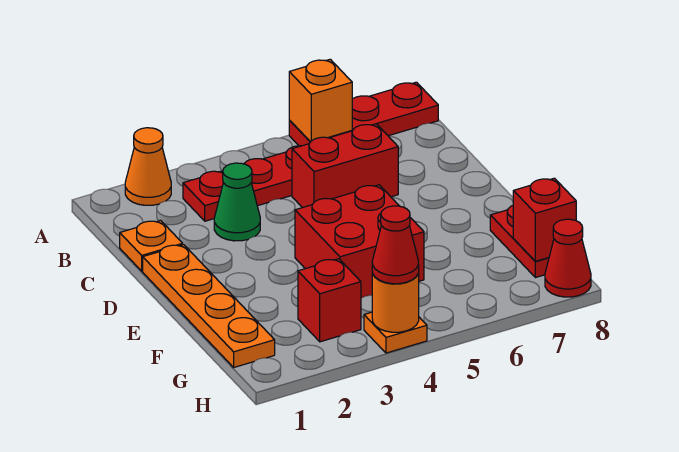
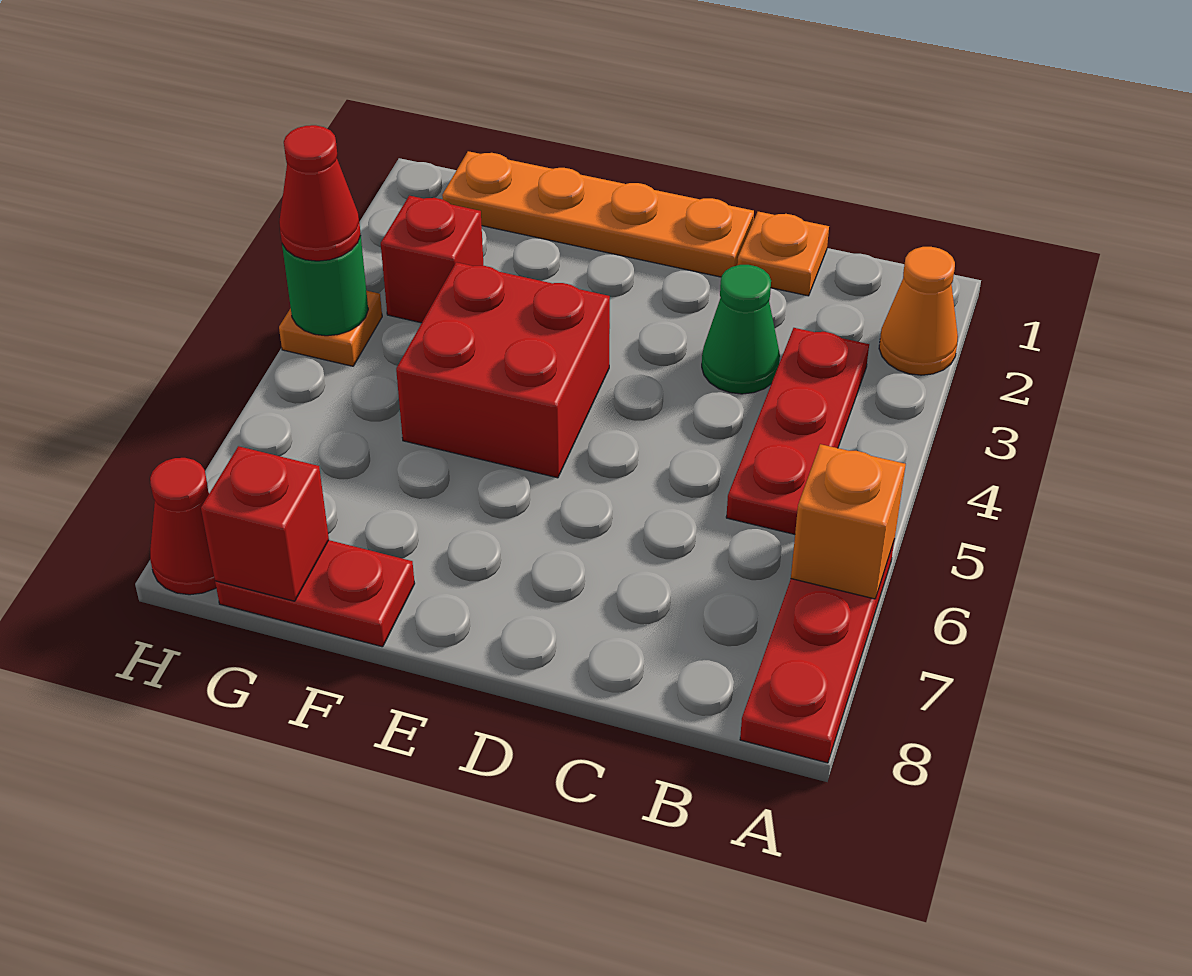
red brick C5:C6 level 1 -> none
orange round brick H4 level 2 -> green round brick H4 level 2

